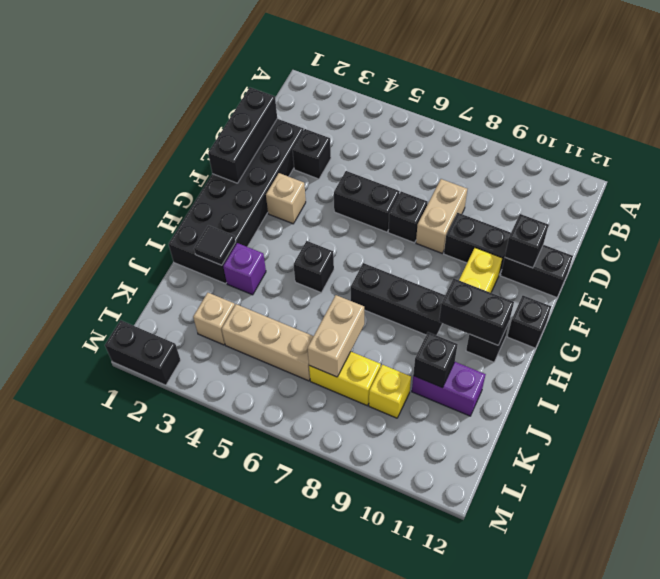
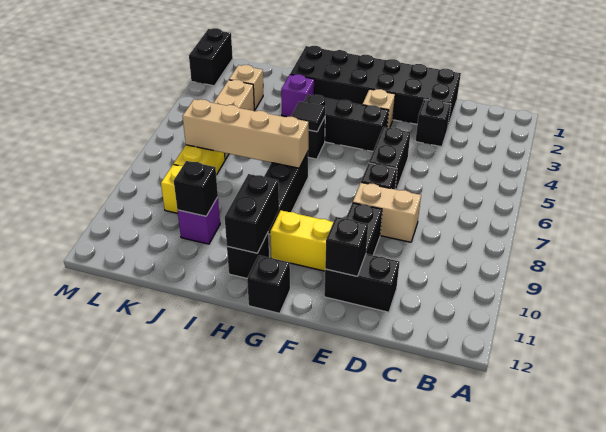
black brick D1:F1 level 2 -> black brick F4:H4 level 1
black brick E11:E12 level 1 -> black brick D11:E11 level 1
black tile I2 level 2 -> black tile H5 level 2
tan brick J7:K7 level 2 -> tan brick H7:K7 level 2
purple brick J10:J11 level 1 -> purple brick J10 level 1

